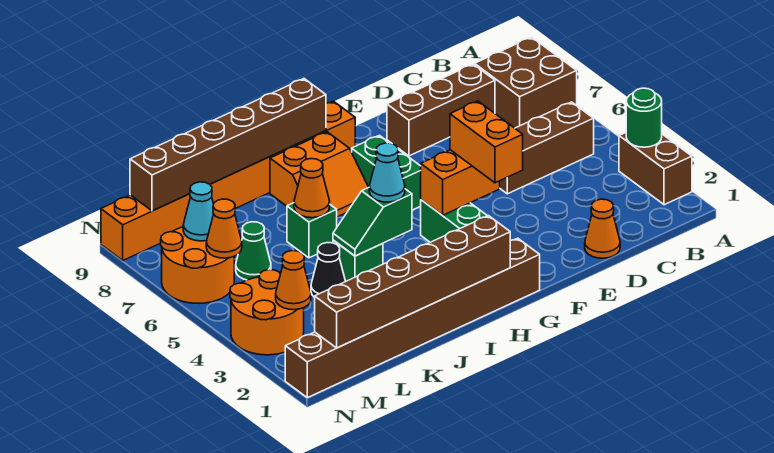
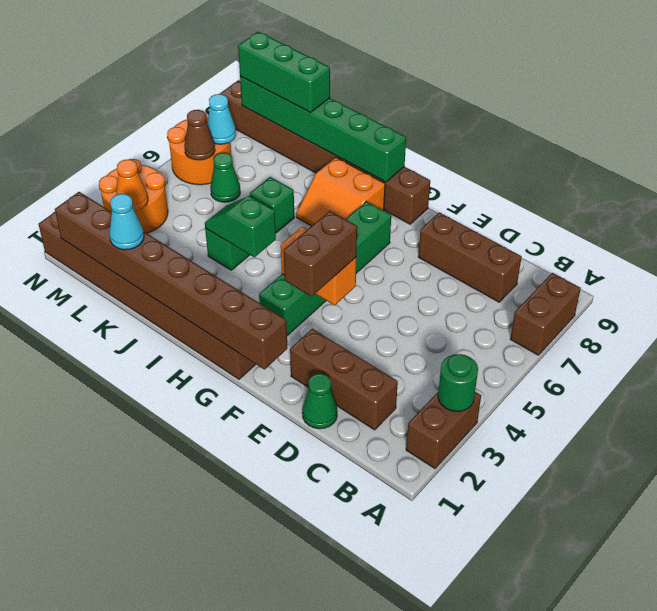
brown brick A7:B8 level 1 -> brown brick A7:A8 level 1
brown brick B5:D5 level 1 -> brown brick C2:E2 level 1
orange cone D1 level 1 -> green cone D1 level 1
orange brick F3:F4 level 3 -> brown brick F3:F4 level 3
orange brick G9:N9 level 1 -> brown brick G9:N9 level 1
brown brick H1:M1 level 2 -> brown brick F1:M1 level 2
brown brick H9:M9 level 2 -> green brick H9:M9 level 2
cyan cone I4 level 3 -> cyan cone K1 level 3
orange cone J6 level 2 -> none
black cone K4 level 1 -> none
none -> green brick K9:M9 level 3
orange cone M6 level 2 -> brown cone M6 level 2

